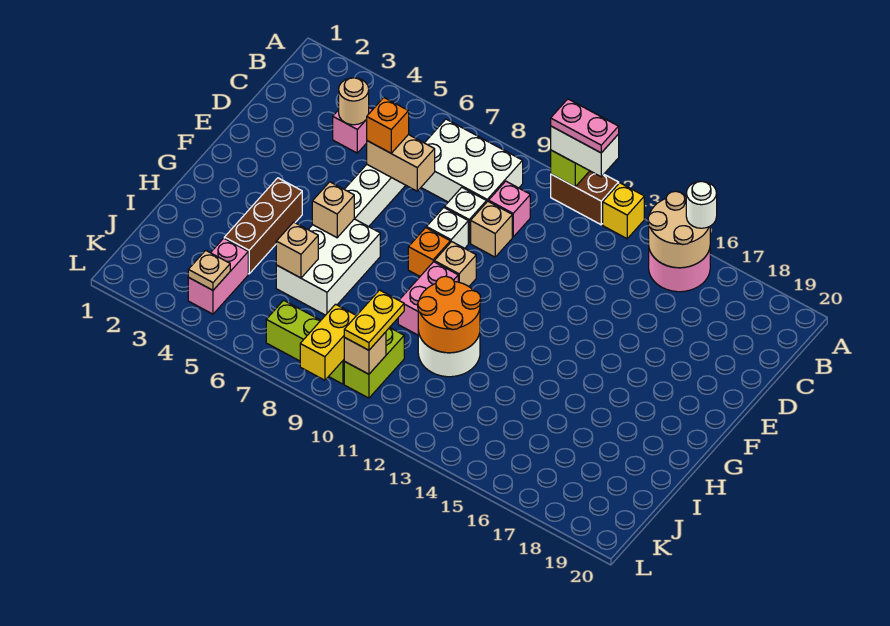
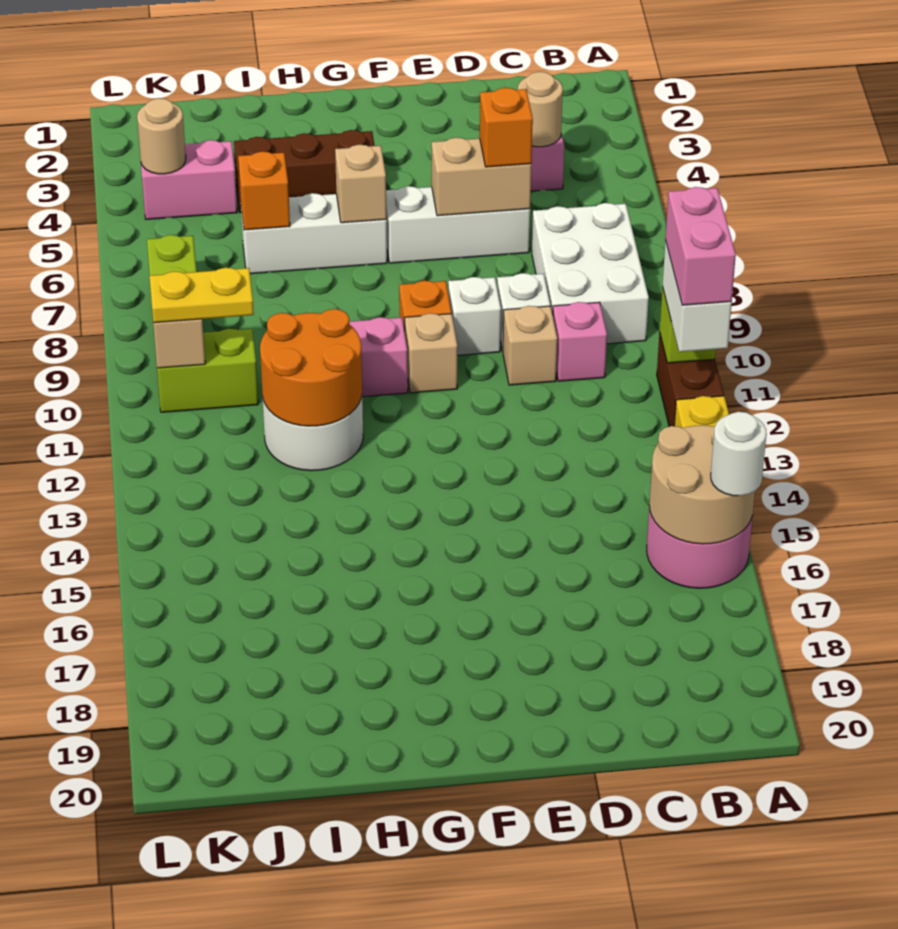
pink plate A11:A12 level 4 -> pink brick A11:A12 level 4
tan brick D6:D7 level 2 -> tan brick D6:E6 level 2
white brick G6:I7 level 1 -> white brick G6:I6 level 1
tan brick I6 level 2 -> orange brick I6 level 2
tan plate K4 level 2 -> tan round brick K4 level 2
yellow brick K9:L9 level 2 -> none

